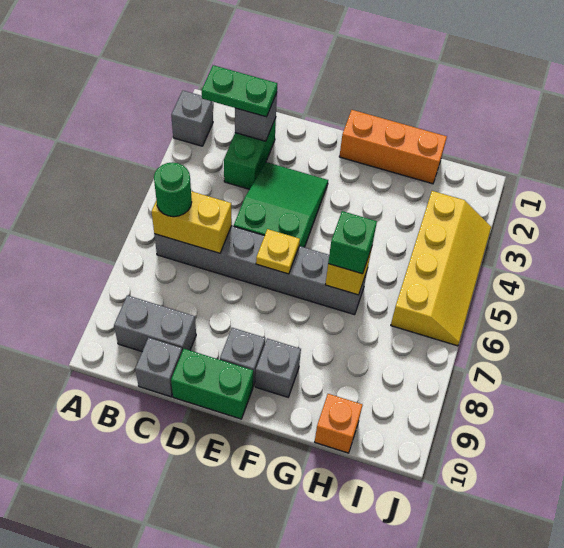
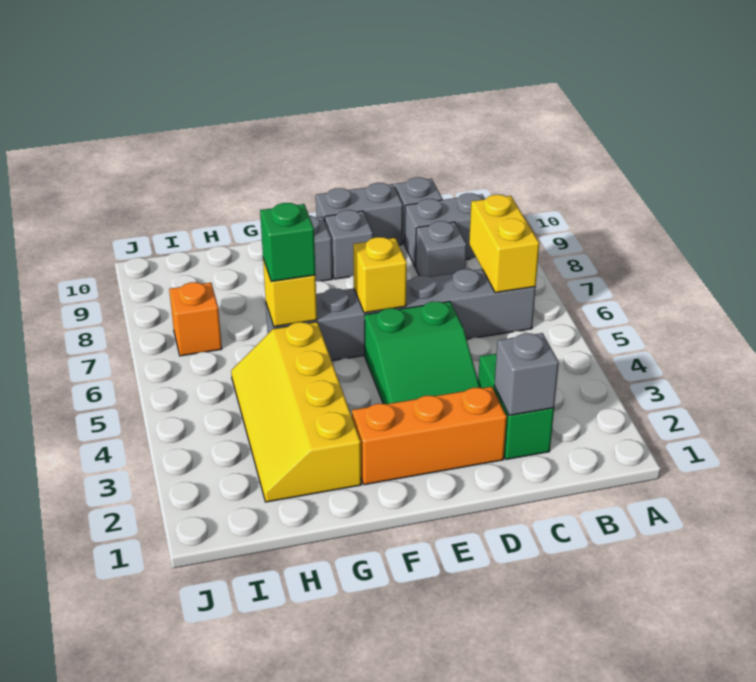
grey brick A2 level 1 -> grey brick C8 level 1
green plate B2:C2 level 3 -> none
yellow brick B6:C6 level 2 -> yellow brick B6:B7 level 2
green round brick B6 level 3 -> none
green brick D10:E10 level 1 -> grey brick D10:E10 level 1
yellow plate E6 level 2 -> yellow brick E6 level 2
orange brick F1:H1 level 1 -> orange brick D2:F2 level 1
orange brick H10 level 1 -> orange brick I7 level 1
yellow slope I3:J6 level 1 top I -> yellow slope G2:H5 level 1 top G

